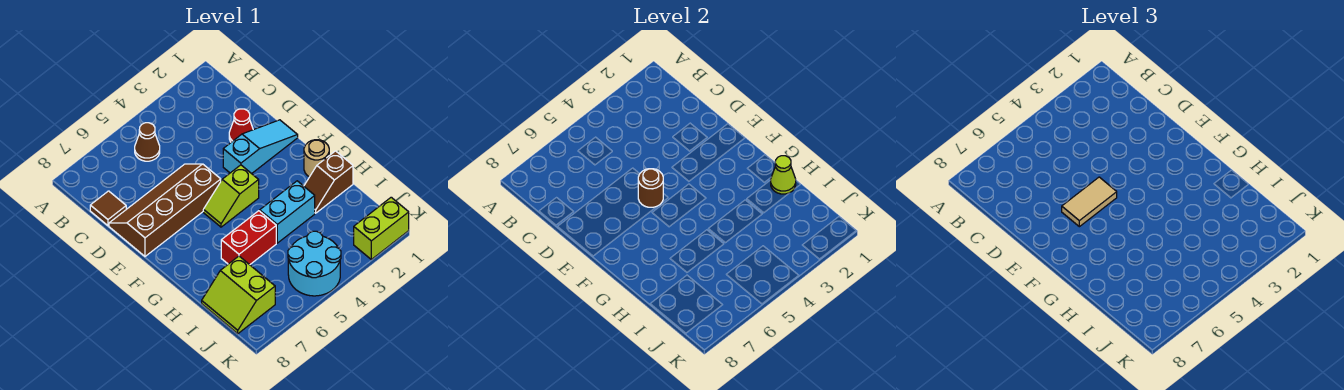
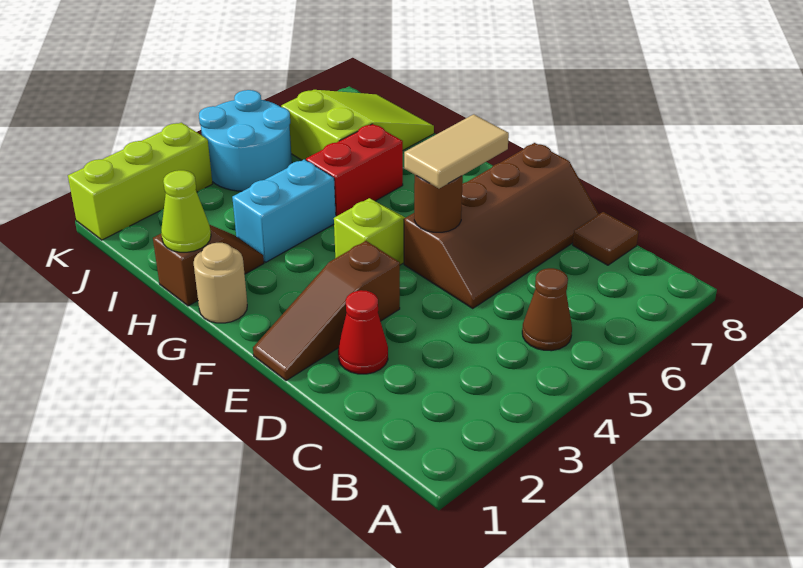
cyan slope E1:E3 level 1 top 3 -> brown slope E1:E3 level 1 top 3
lime slope I7:J8 level 1 top 7 -> lime slope I6:J8 level 1 top 6
lime brick K1:K2 level 1 -> lime brick K1:K3 level 1

